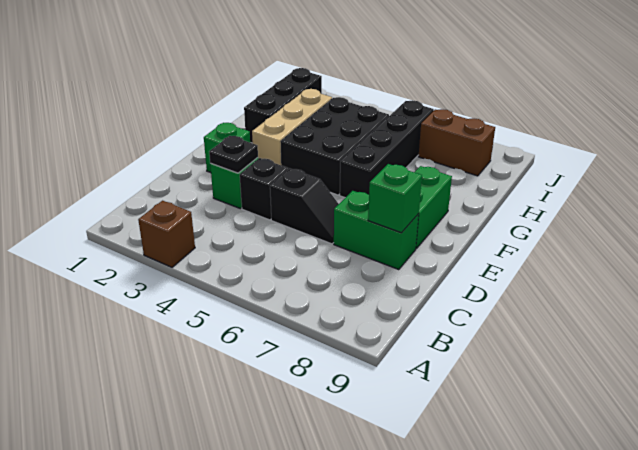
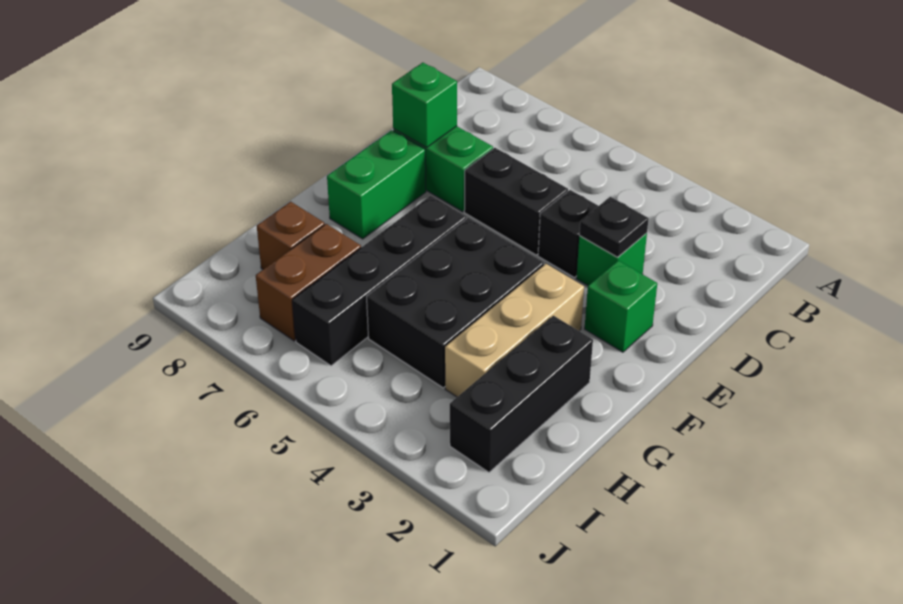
brown brick A3 level 1 -> brown brick H8 level 1
black slope D5:D6 level 1 top 5 -> black brick D5:D6 level 1
brown brick I7:I8 level 1 -> brown brick H7:I7 level 1

